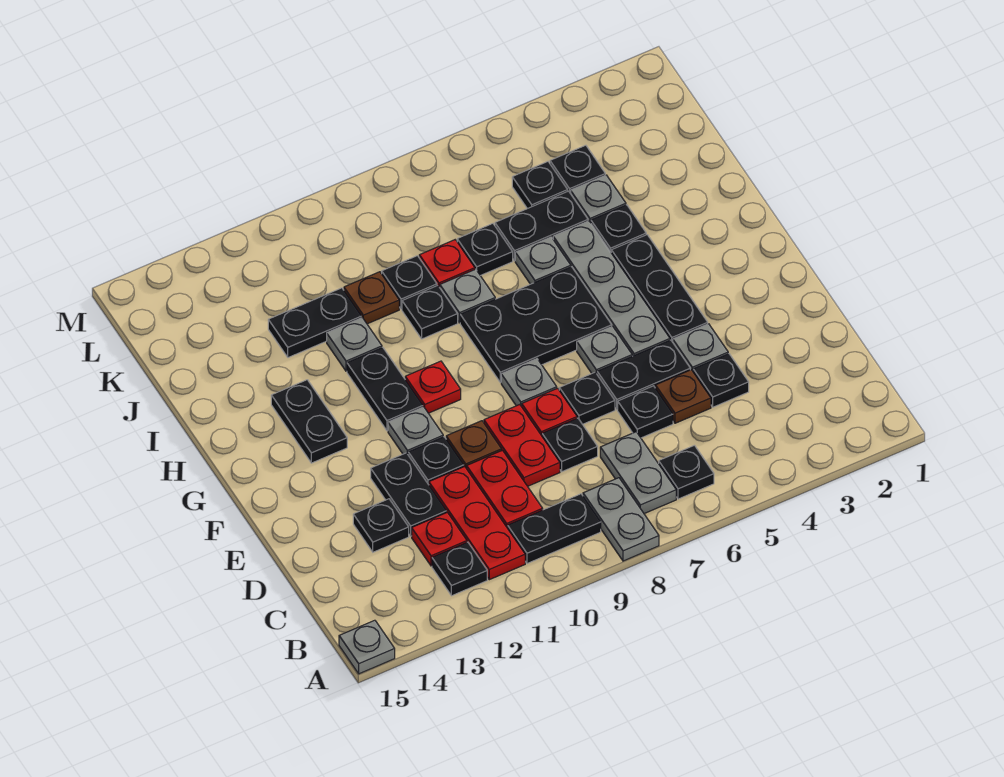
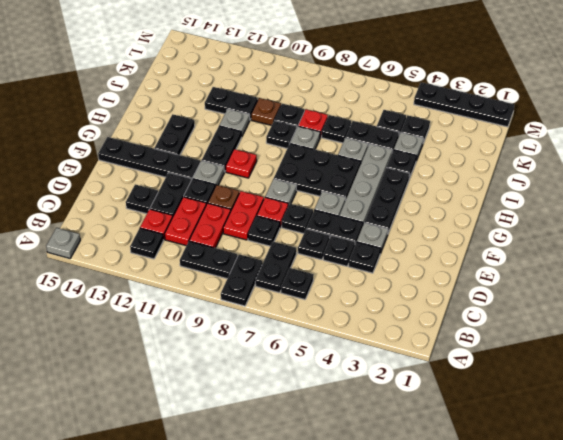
grey plate A8:B8 level 1 -> black plate A8:B8 level 1
grey plate B7:C7 level 1 -> black plate B7:C7 level 1
red plate B11:D11 level 1 -> red plate C11:D11 level 1
brown plate D5 level 1 -> black plate D5 level 1
none -> black plate F12:F15 level 1
none -> black plate M1:M4 level 1

